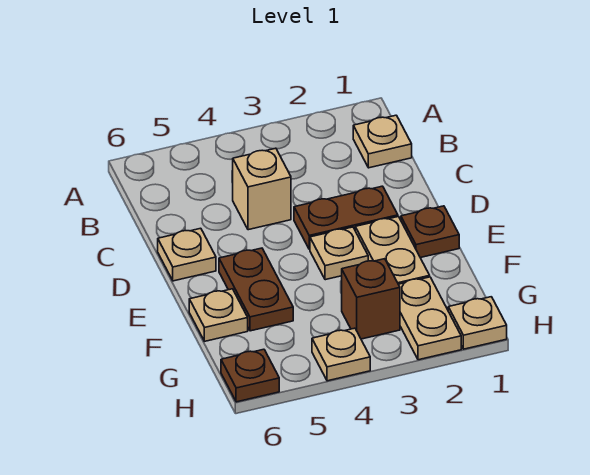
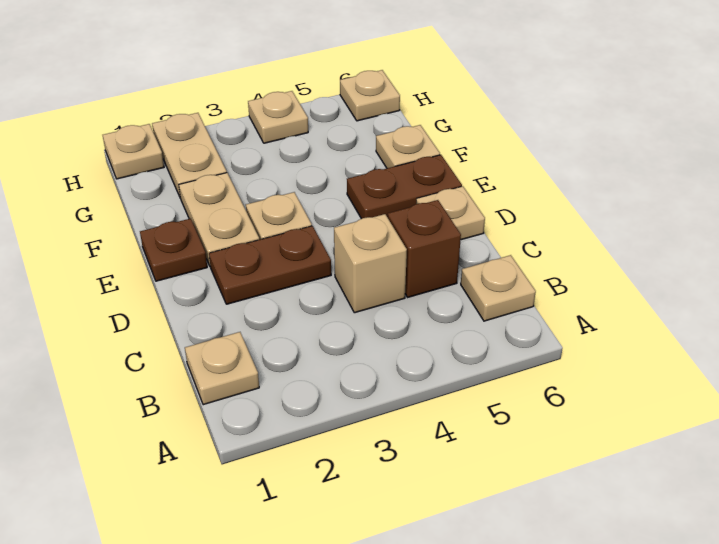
none -> tan plate B6 level 1
brown plate E5:F5 level 1 -> brown plate E5:E6 level 1
brown brick G3 level 1 -> brown brick C5 level 1
brown plate H6 level 1 -> tan plate H6 level 1

